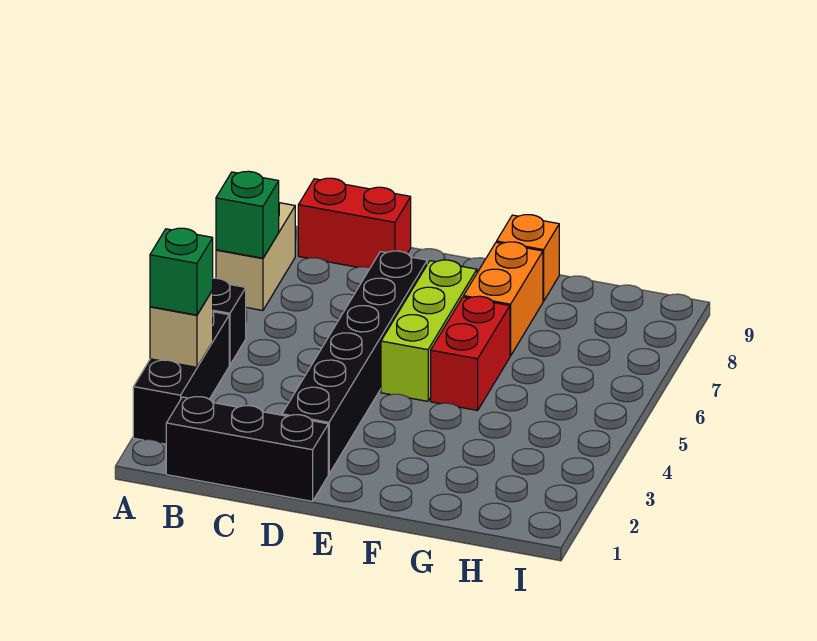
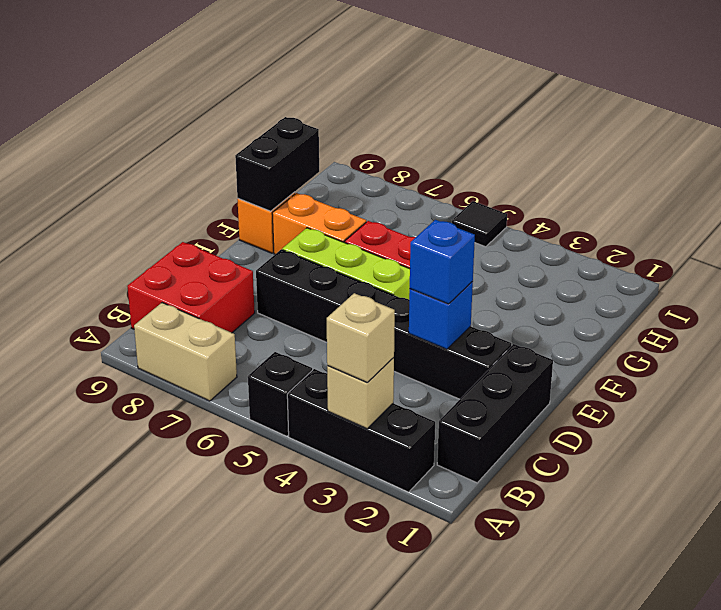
green brick A3 level 3 -> tan brick A3 level 3
green brick A7 level 2 -> none
red brick B9:C9 level 1 -> red brick B8:C9 level 1
none -> blue brick D3 level 2
none -> blue brick D3 level 3
none -> black brick F9:G9 level 2
none -> black tile I5 level 1

